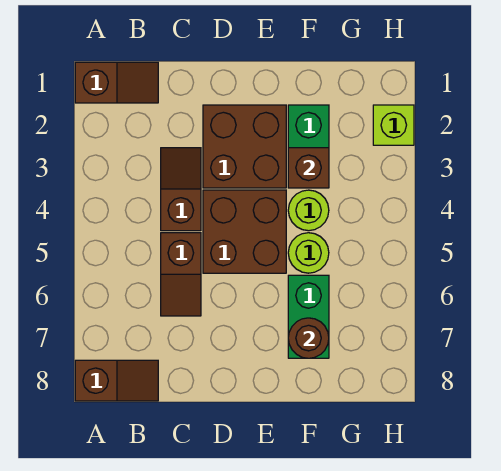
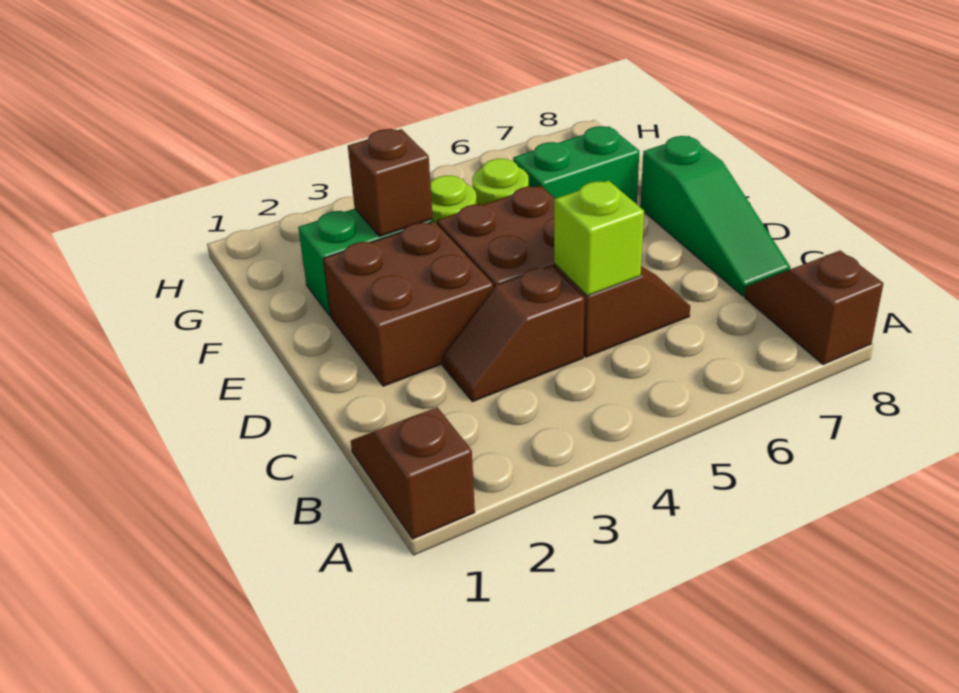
none -> green slope C8:E8 level 1 top E
brown round brick F7 level 2 -> none
lime brick H2 level 1 -> lime brick C5 level 2

